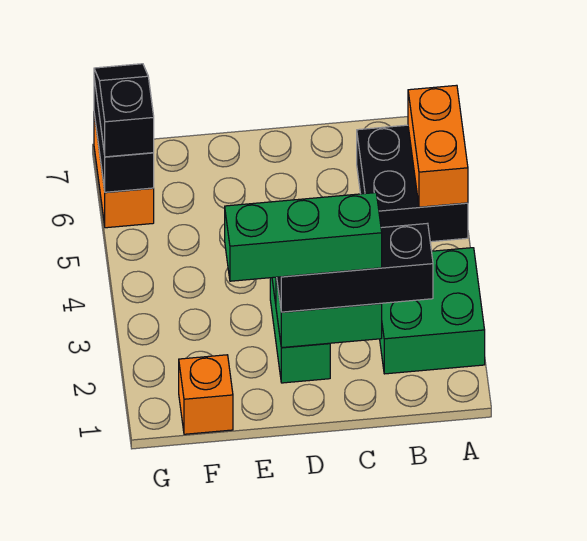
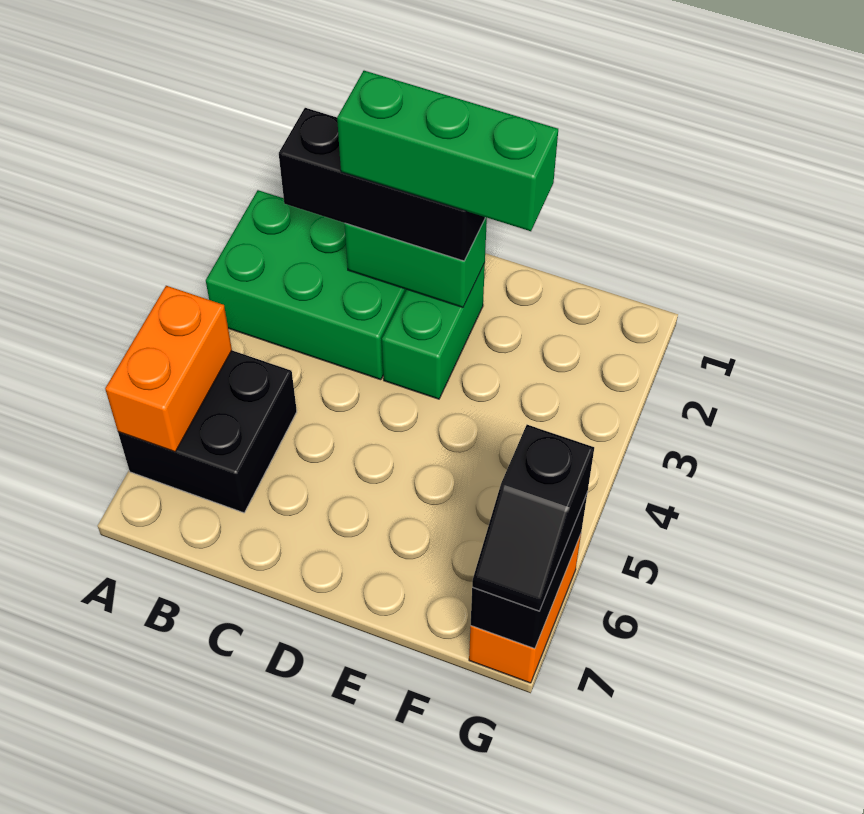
green brick A2:B3 level 1 -> green brick A2:C3 level 1
orange brick F1 level 1 -> none

